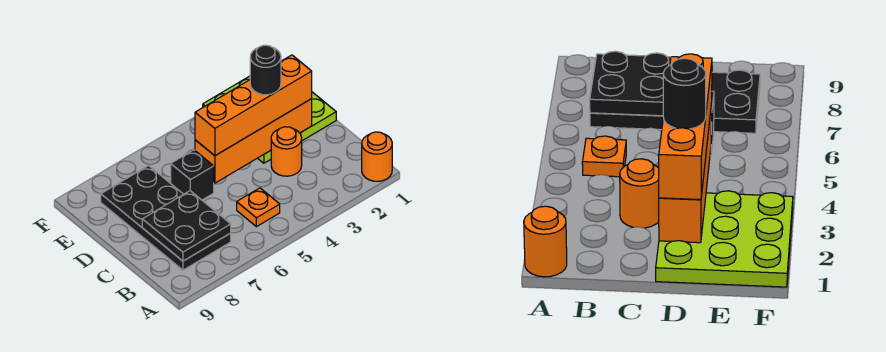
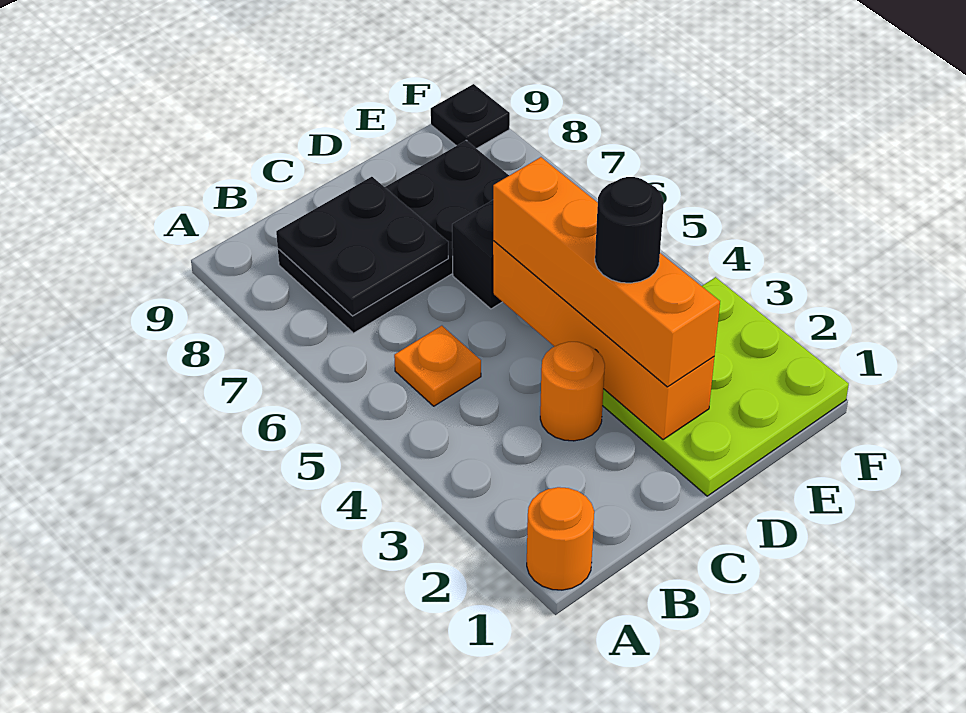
none -> black plate F9 level 1

